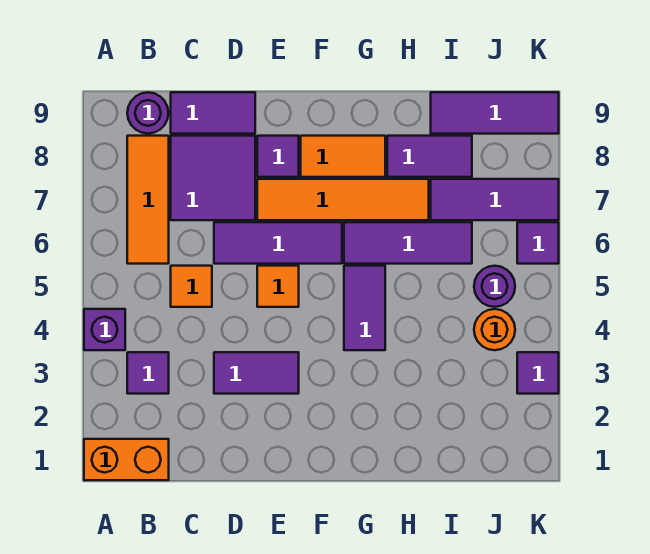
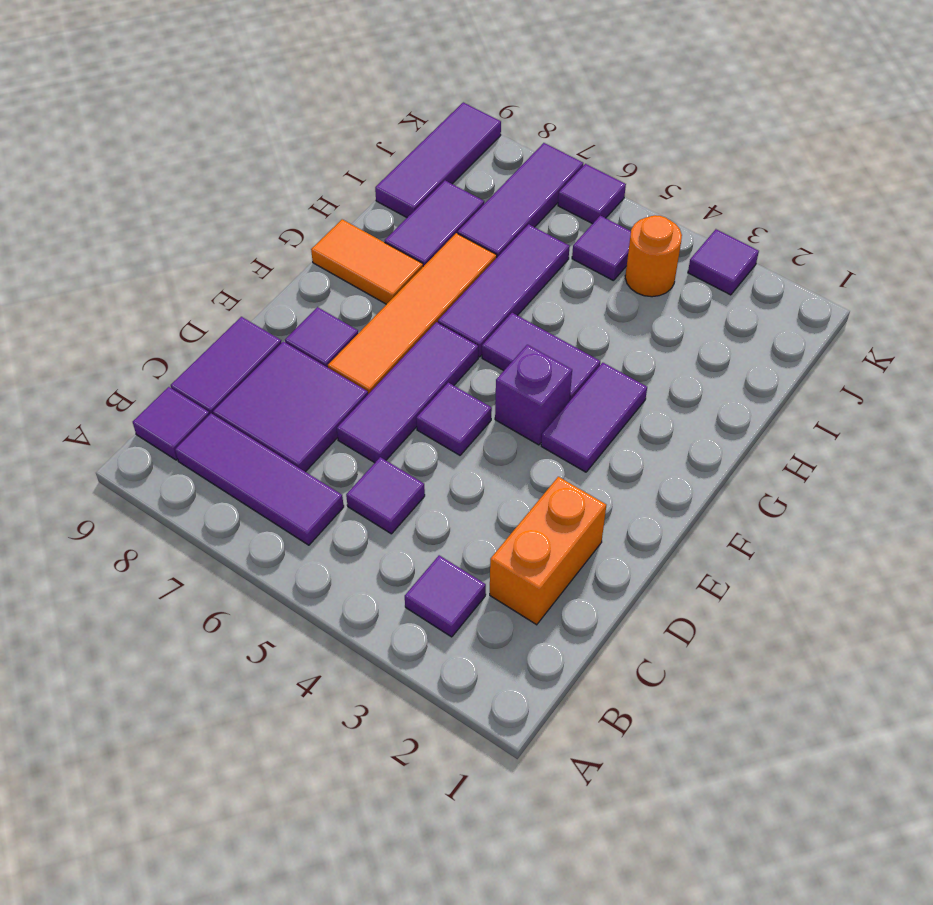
orange brick A1:B1 level 1 -> orange brick C2:D2 level 1
purple brick A4 level 1 -> purple brick F4 level 1
orange tile B6:B8 level 1 -> purple tile B6:B8 level 1
purple round brick B9 level 1 -> purple tile B9 level 1
orange tile C5 level 1 -> purple tile C5 level 1
purple tile D3:E3 level 1 -> purple tile F3:G3 level 1
orange tile E5 level 1 -> purple tile E5 level 1
orange tile F8:G8 level 1 -> orange tile G8:G9 level 1
purple round brick J5 level 1 -> purple tile J5 level 1

